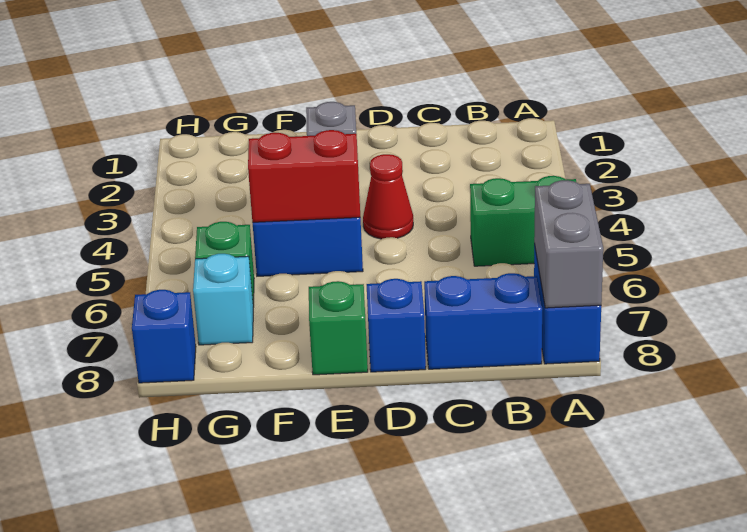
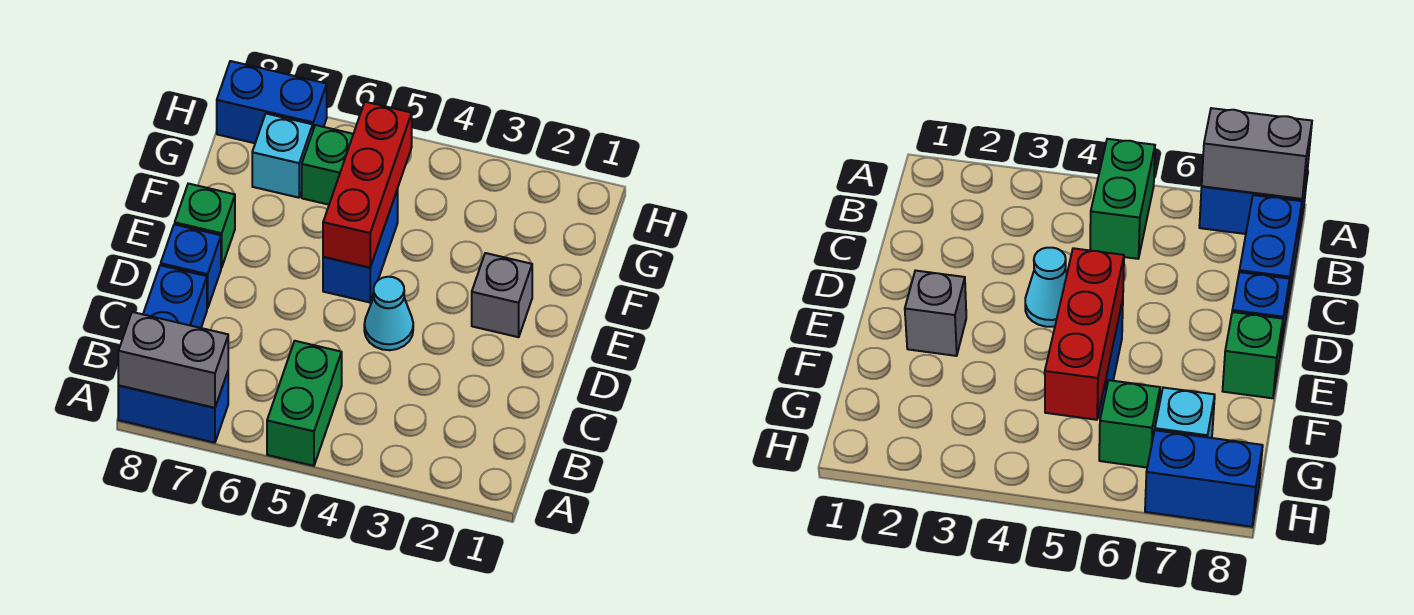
red cone D4 level 1 -> cyan cone D4 level 1
red brick E5:F5 level 2 -> red brick E5:G5 level 2
blue brick H8 level 1 -> blue brick H7:H8 level 1

